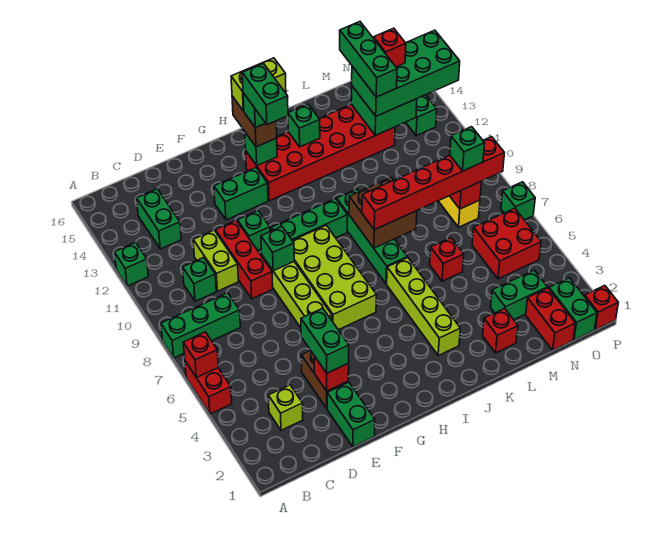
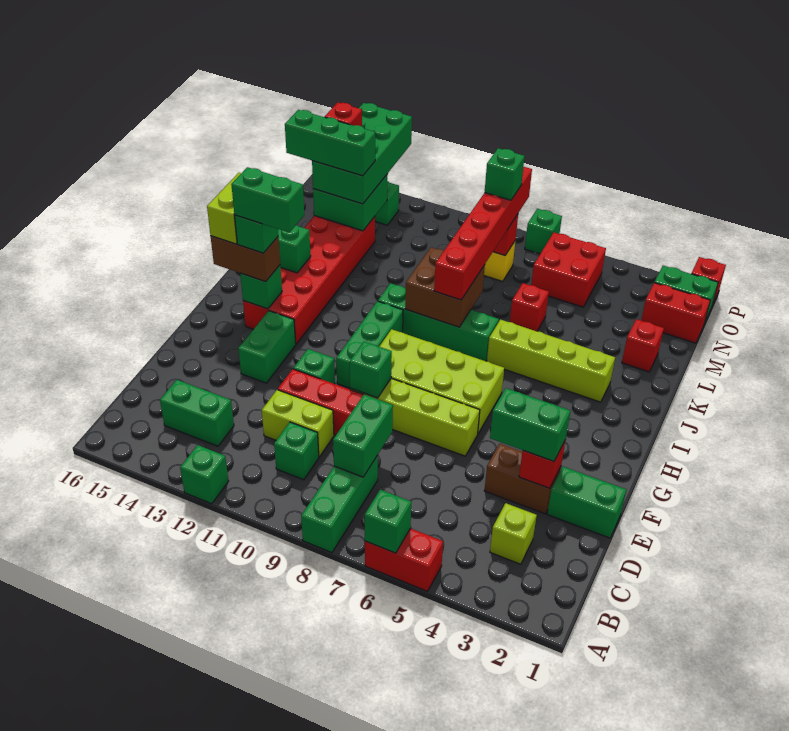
red brick A6 level 2 -> green brick A6 level 2
green brick M3:N3 level 1 -> green brick C8:D8 level 2

